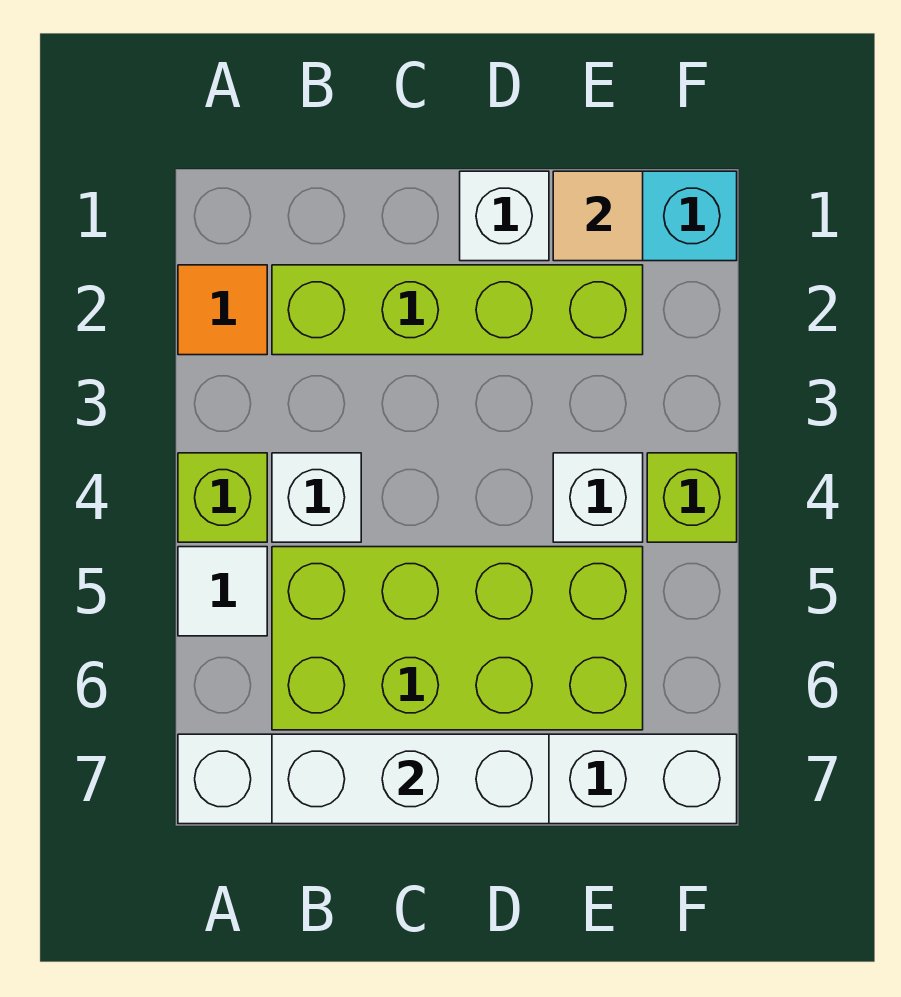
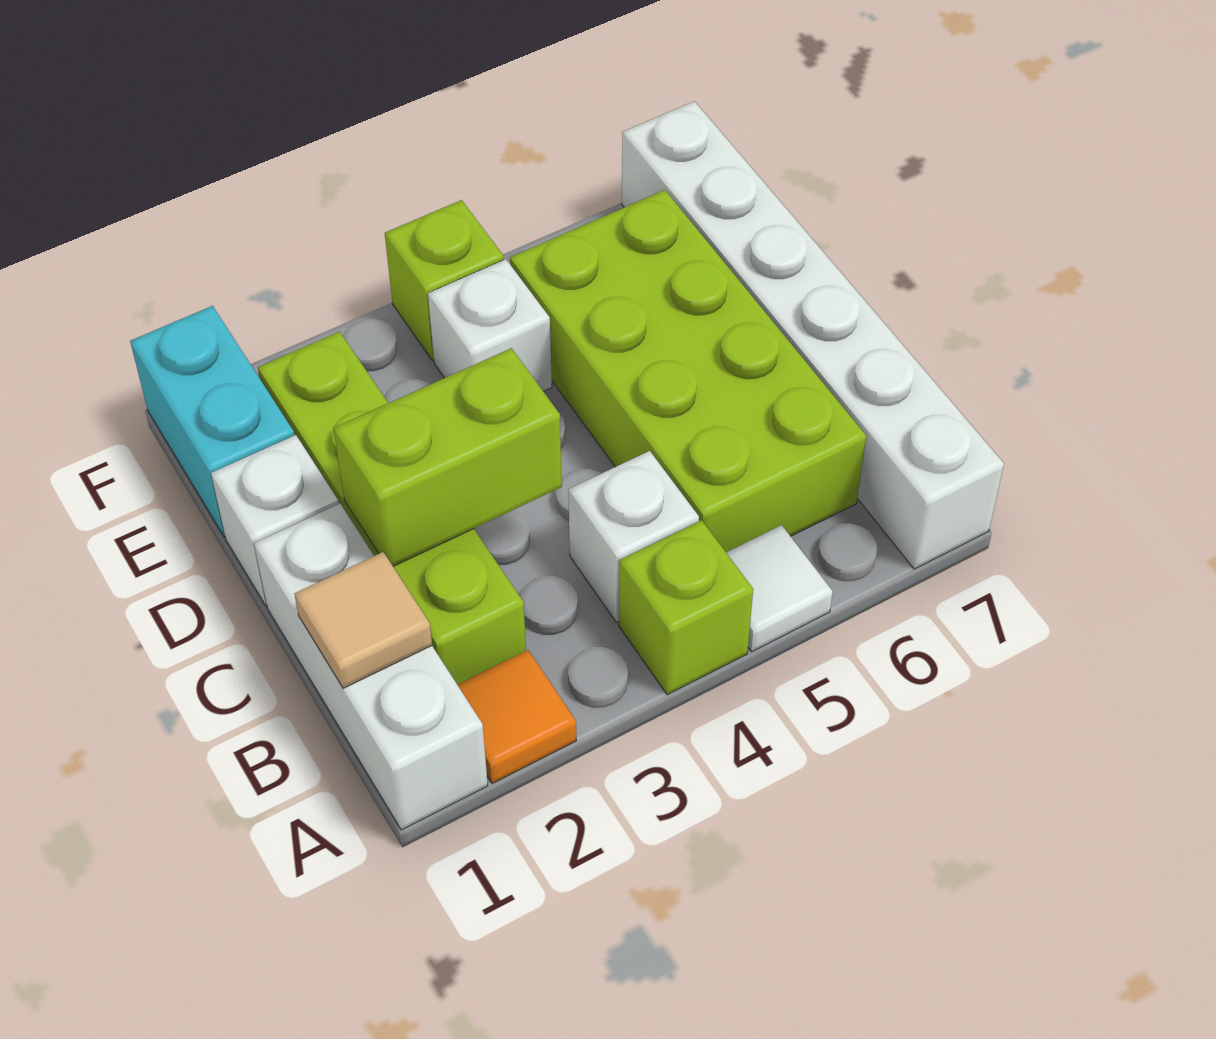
white brick B7:D7 level 2 -> white brick A1:C1 level 1
none -> lime brick C2:C3 level 2
tan tile E1 level 2 -> tan tile B1 level 2

